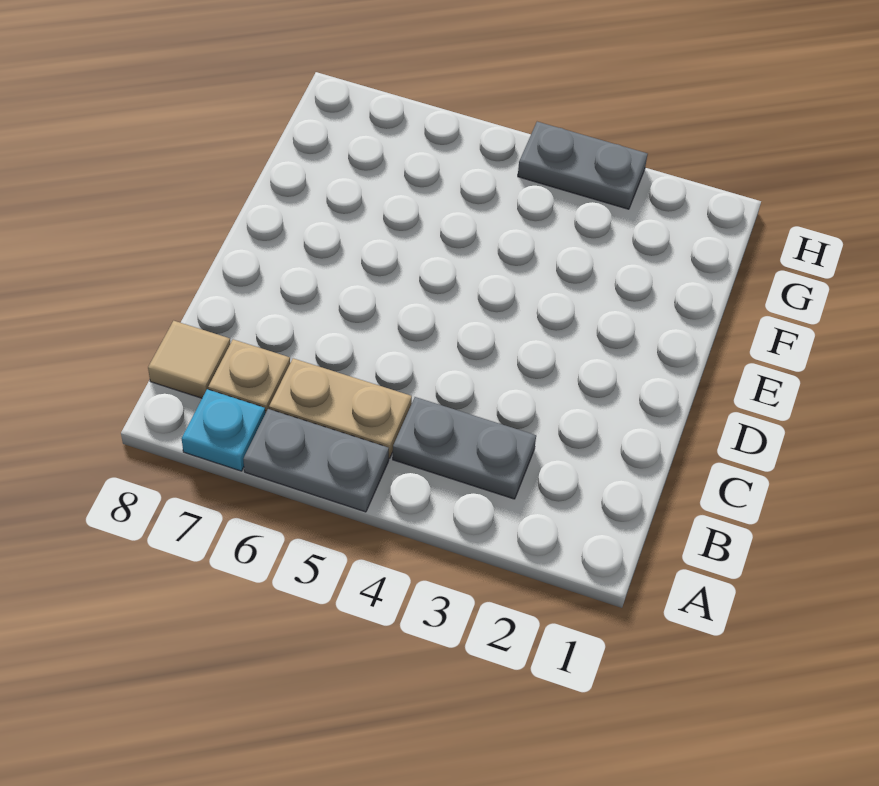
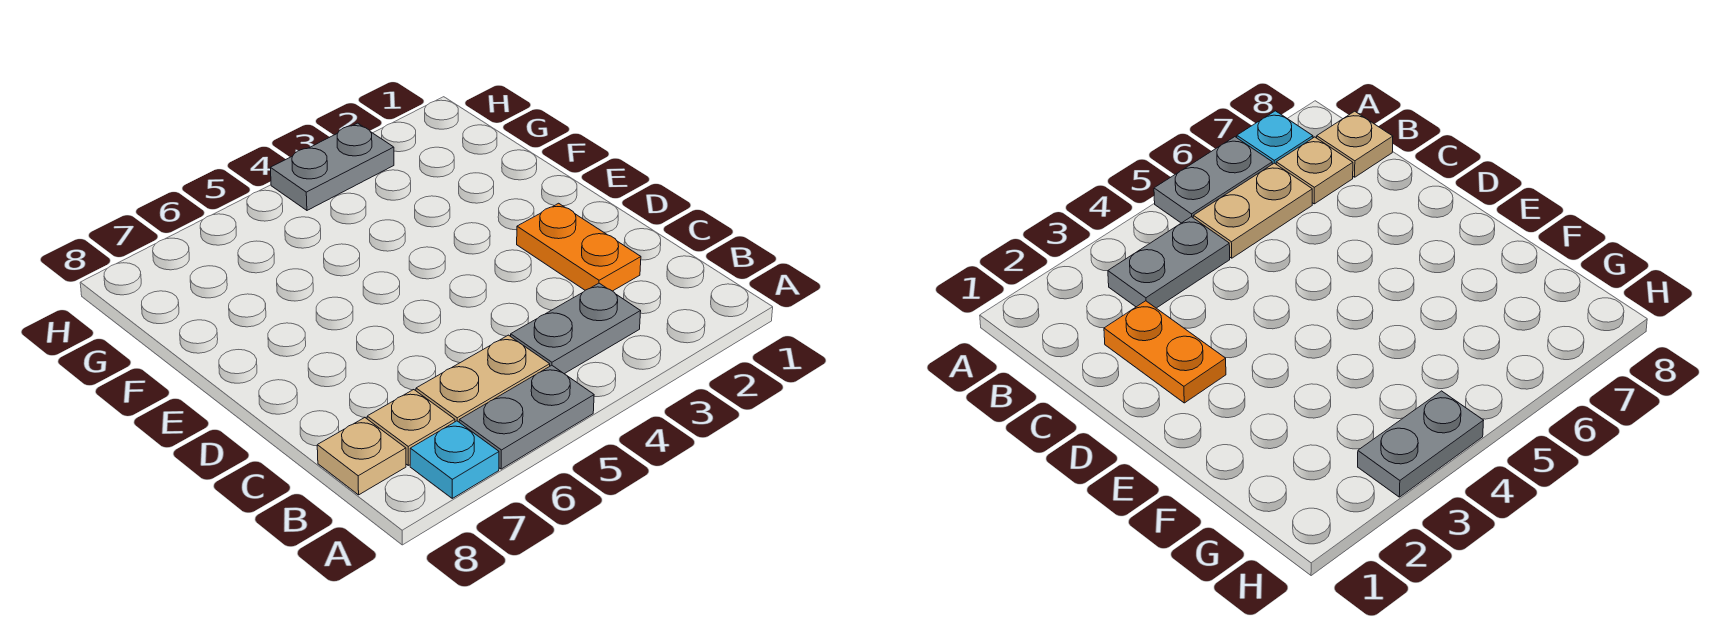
tan tile B8 level 1 -> tan plate B8 level 1
none -> orange plate C2:D2 level 1

